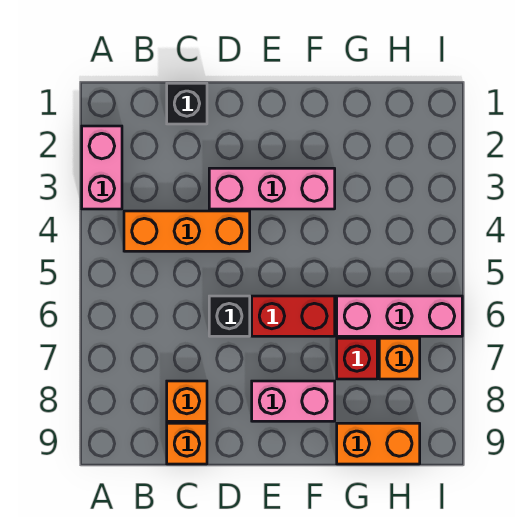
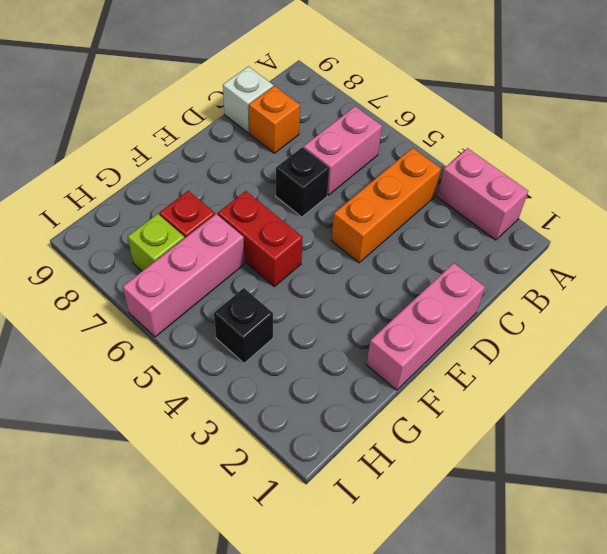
black brick C1 level 1 -> black brick H4 level 1
orange brick C9 level 1 -> white brick C9 level 1
pink brick D3:F3 level 1 -> pink brick D1:F1 level 1
red brick E6:F6 level 1 -> red brick F5:F6 level 1
pink brick E8:F8 level 1 -> pink brick B6:C6 level 1
orange brick G9:H9 level 1 -> none
orange brick H7 level 1 -> lime brick H7 level 1

